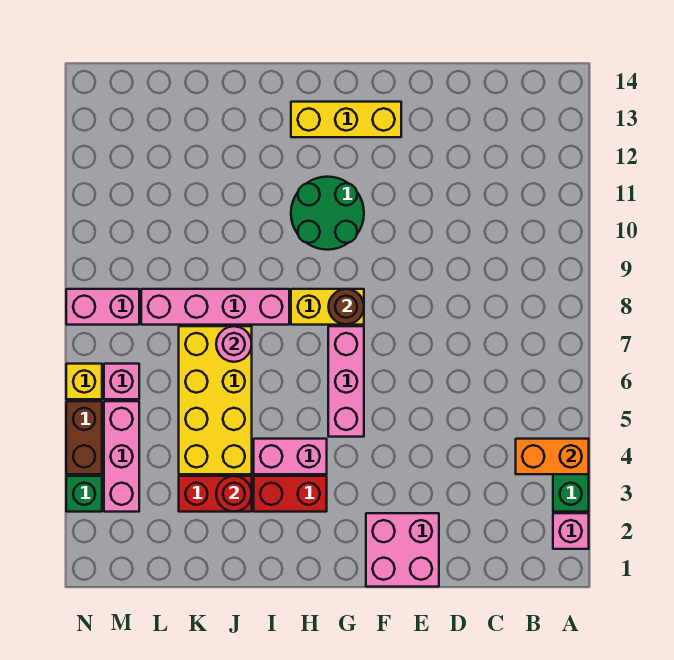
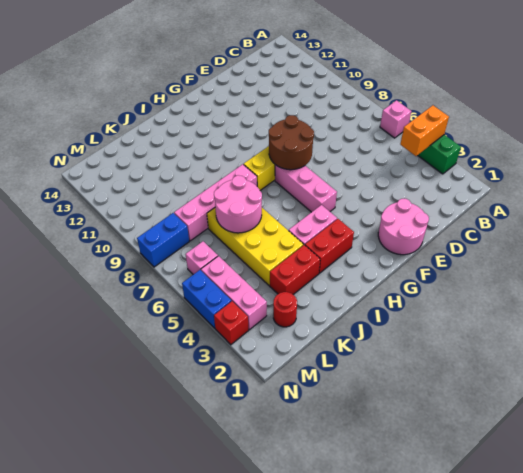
pink brick A2 level 1 -> pink brick A6 level 1
pink brick E1:F2 level 1 -> pink round brick E1:F2 level 1
yellow brick F13:H13 level 1 -> none
brown round brick G8 level 2 -> brown round brick F7:G8 level 2
green round brick G10:H11 level 1 -> none
red round brick J3 level 2 -> red round brick L2 level 1
pink round brick J7 level 2 -> pink round brick J6:K7 level 2
pink brick M8:N8 level 1 -> blue brick M8:N8 level 1
green brick N3 level 1 -> red brick N3 level 1
brown brick N4:N5 level 1 -> blue brick N4:N5 level 1
yellow brick N6 level 1 -> none

